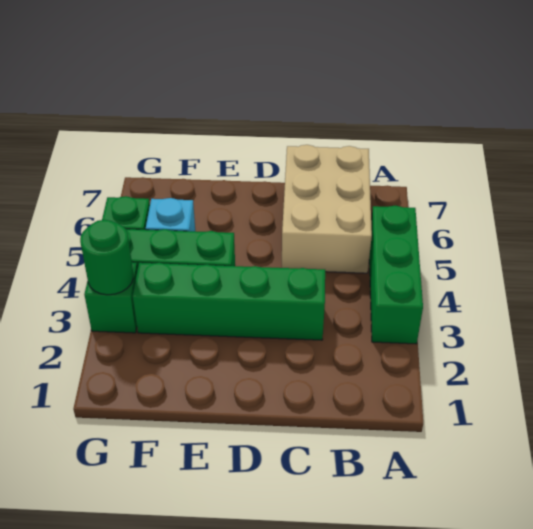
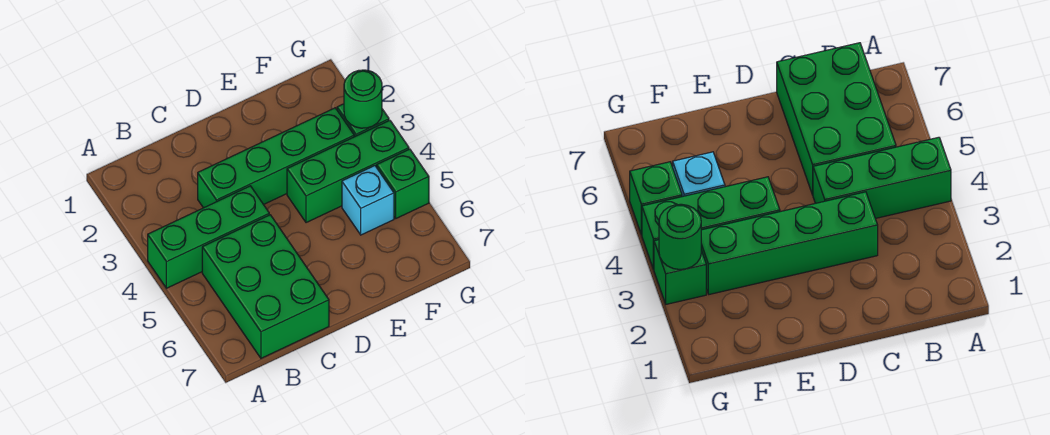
green brick A3:A5 level 1 -> green brick A4:C4 level 1
tan brick B5:C7 level 1 -> green brick B5:C7 level 1

